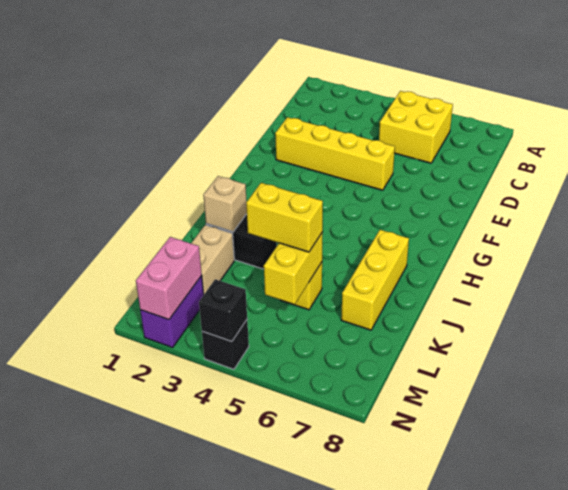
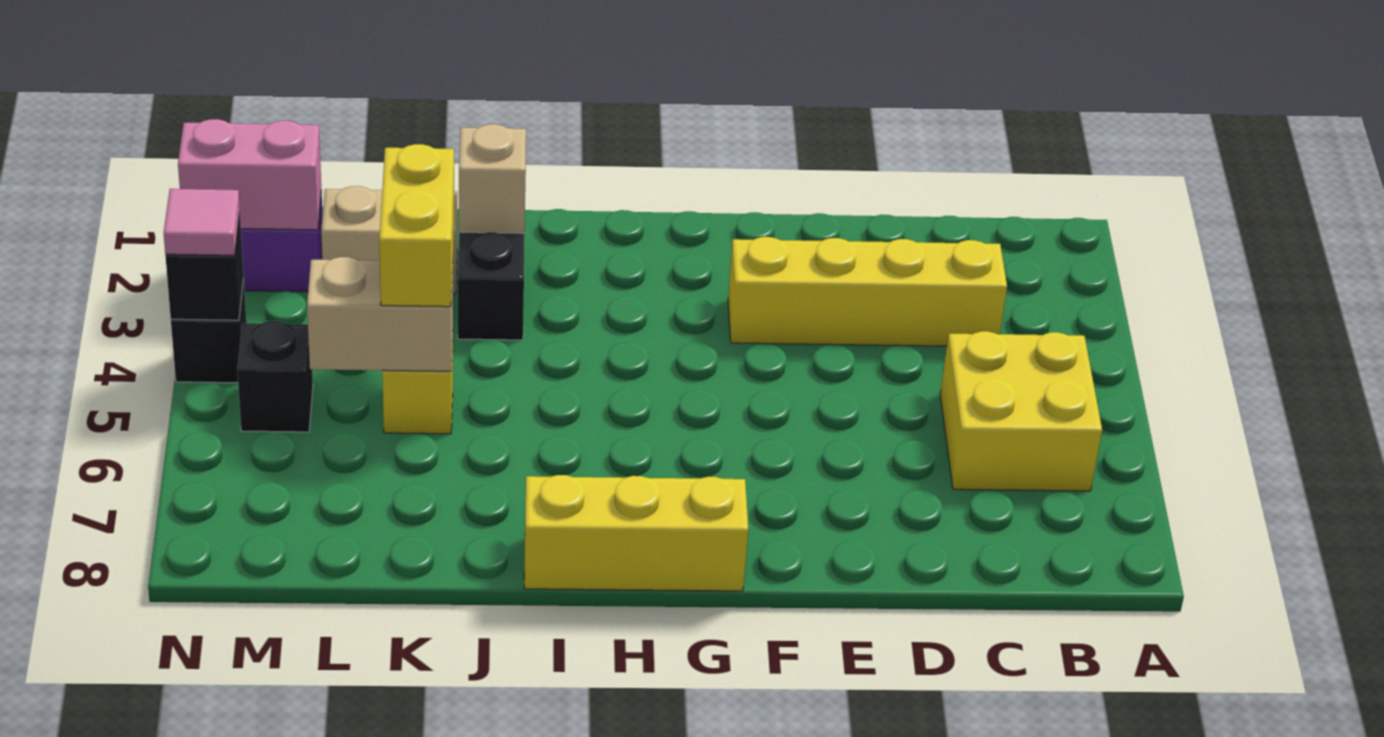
yellow brick E2:E5 level 1 -> yellow brick C3:F3 level 1
yellow brick I7:K7 level 1 -> yellow brick G8:I8 level 1
yellow brick K5:L5 level 2 -> tan brick K5:L5 level 2
none -> black brick M5 level 1
none -> pink tile N4 level 3

